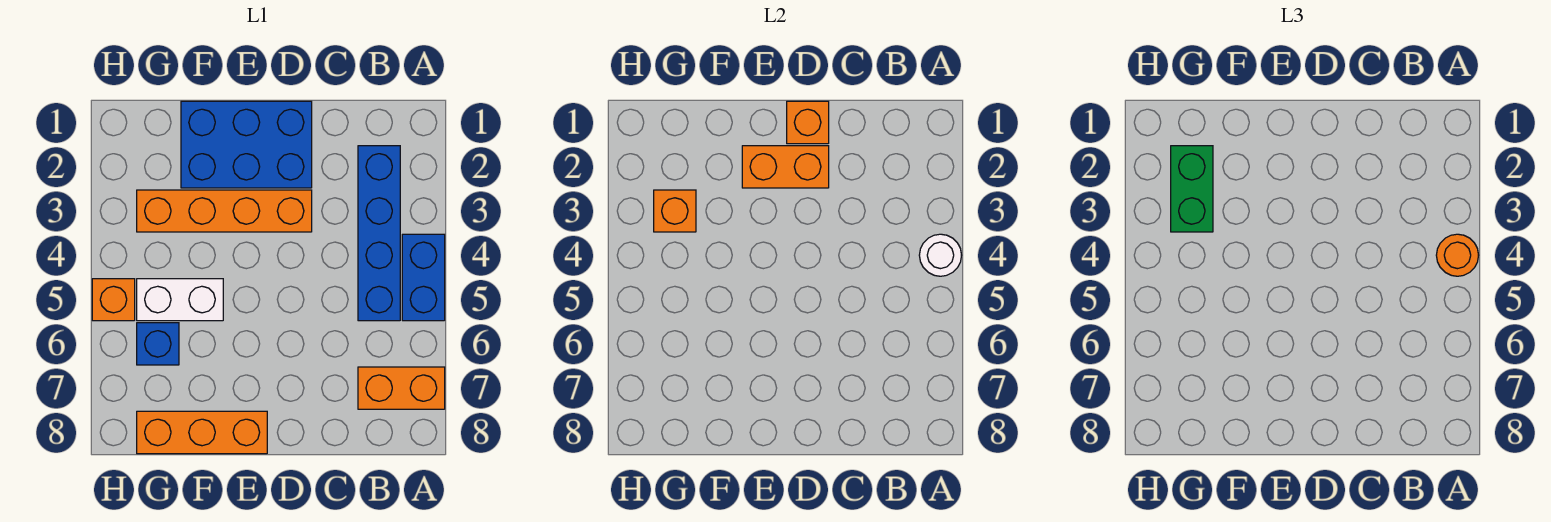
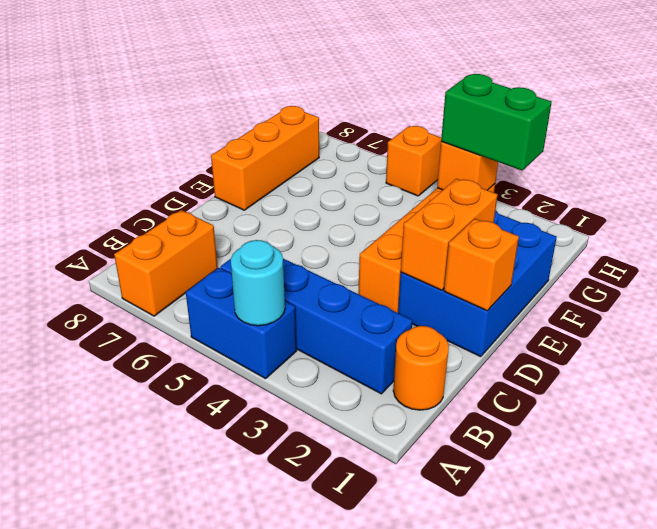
white round brick A4 level 2 -> cyan round brick A4 level 2
orange round brick A4 level 3 -> orange round brick B1 level 1
white brick F5:G5 level 1 -> none
blue brick G6 level 1 -> none

